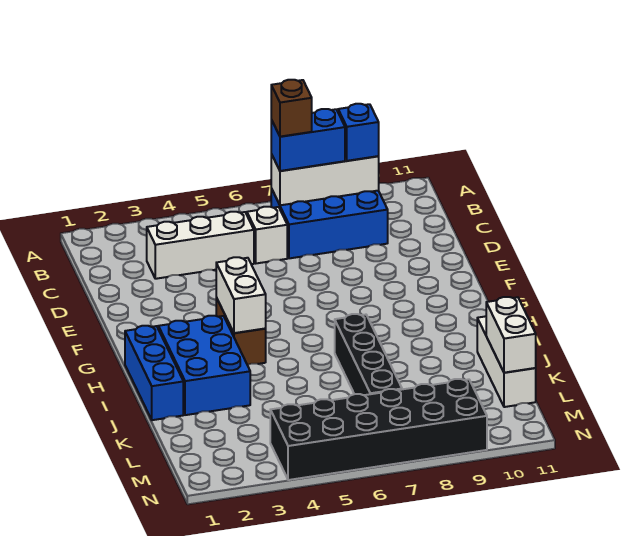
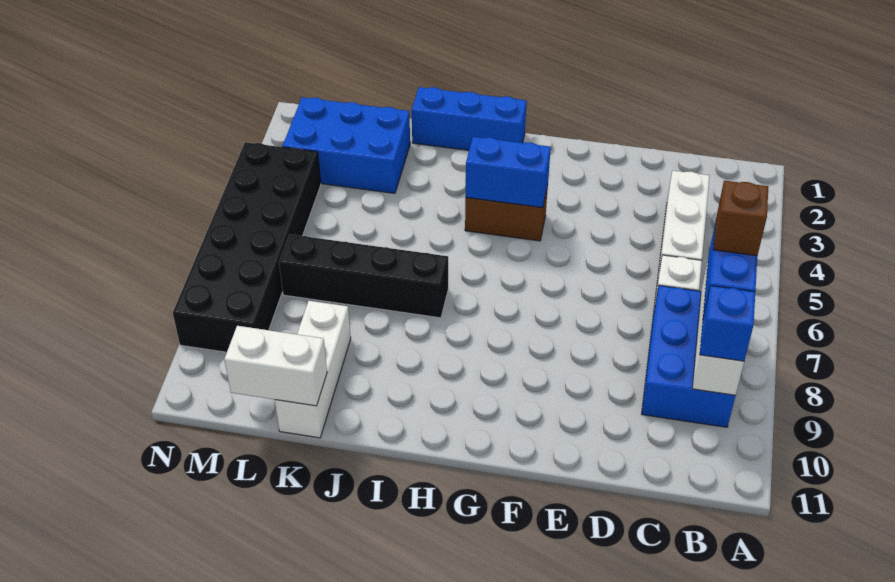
white brick G4:H4 level 2 -> blue brick G4:H4 level 2
blue brick H2:J3 level 1 -> blue brick K2:M3 level 1
white brick J11:L11 level 1 -> white brick K9:K11 level 1

